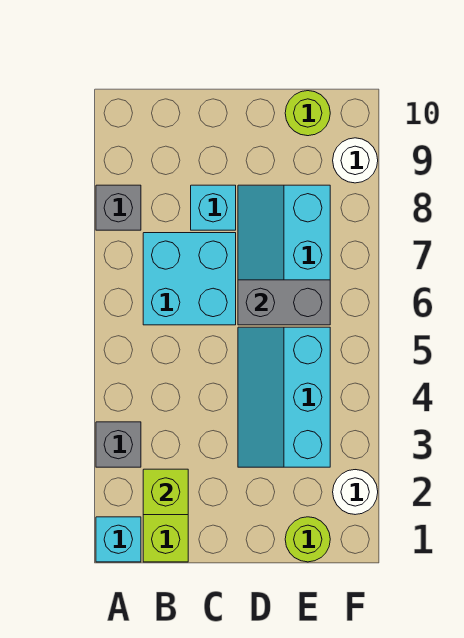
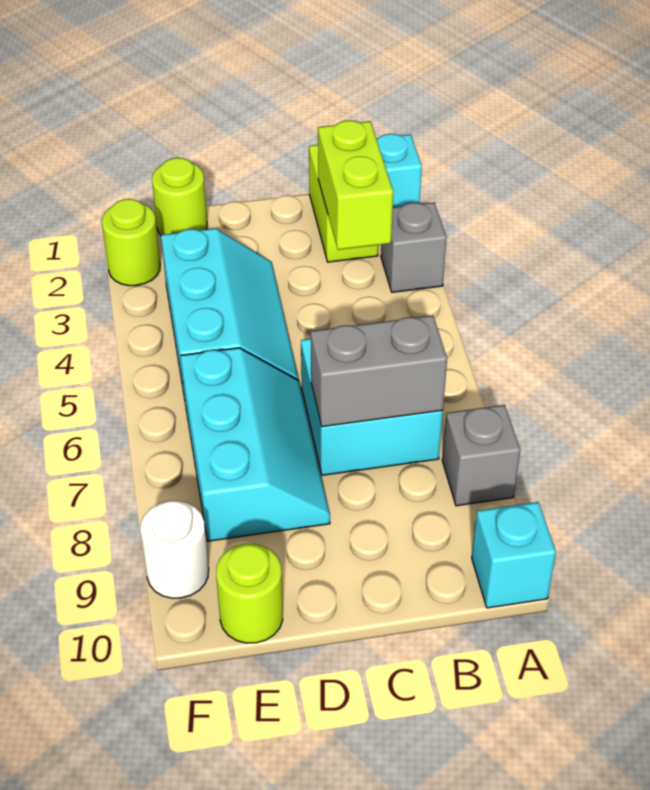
lime brick B2 level 2 -> lime brick B2:B3 level 2
cyan brick C8 level 1 -> cyan brick A10 level 1
grey brick D6:E6 level 2 -> grey brick B7:C7 level 2
white round brick F2 level 1 -> lime round brick F2 level 1

